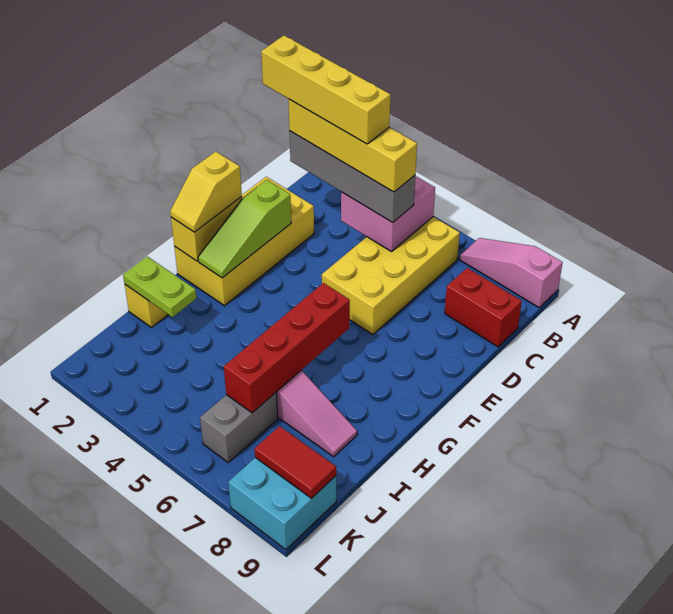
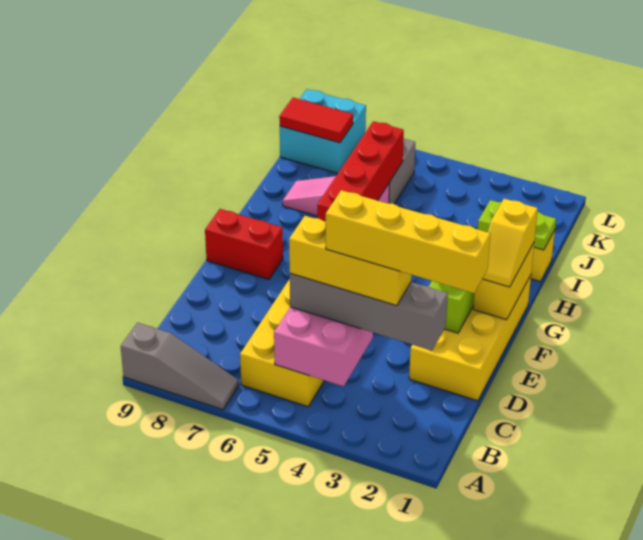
pink slope A7:A9 level 1 top 9 -> grey slope A7:A9 level 1 top 9
yellow brick C2:C5 level 4 -> yellow brick C3:C5 level 4
red brick C8:C9 level 1 -> red brick F8:F9 level 1
yellow slope F1:G1 level 3 top F -> yellow slope F1:G1 level 3 top G

